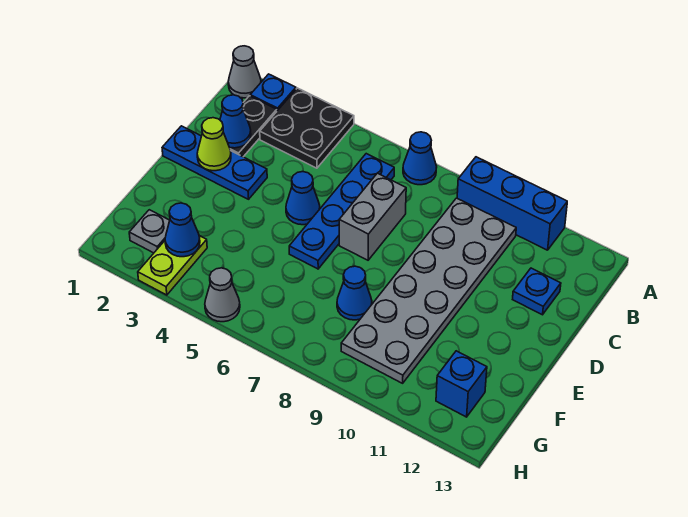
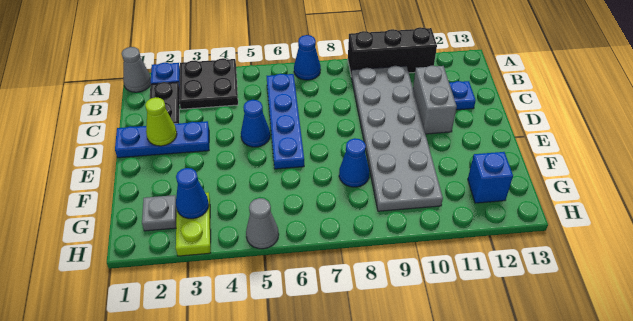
blue brick A9:A11 level 1 -> black brick A9:A11 level 1
blue cone C2 level 2 -> none
grey brick C7:D7 level 1 -> grey brick C11:D11 level 1

